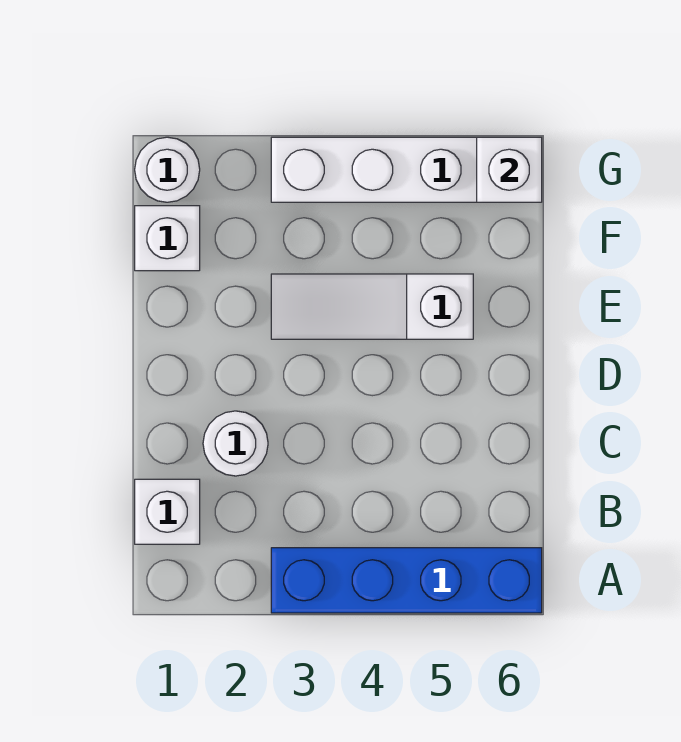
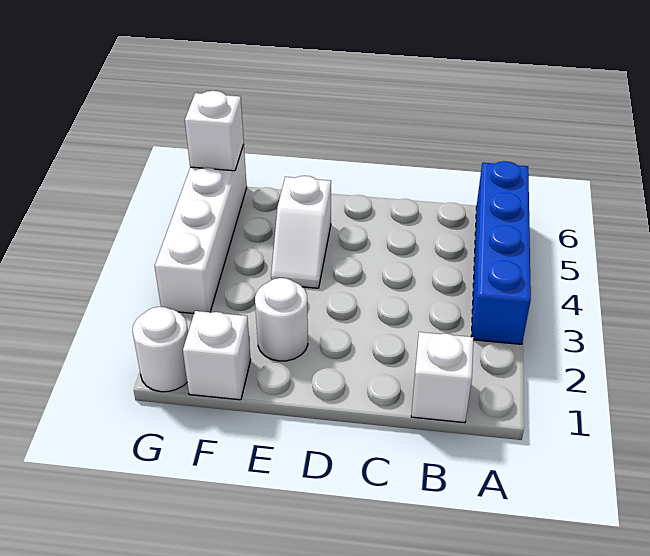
white round brick C2 level 1 -> white round brick E2 level 1
white slope E3:E5 level 1 top 5 -> white slope E4:E5 level 1 top 5

